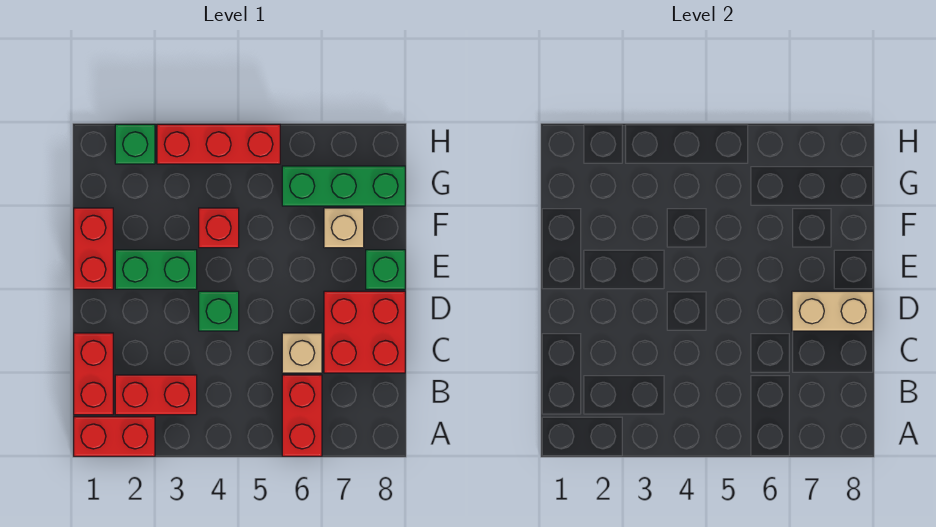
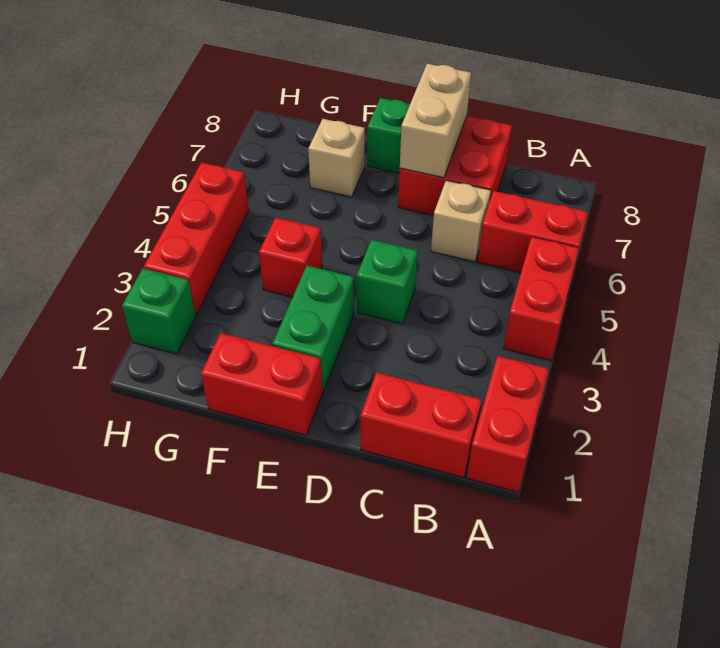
red brick B2:B3 level 1 -> red brick A4:A5 level 1
green brick G6:G8 level 1 -> none

